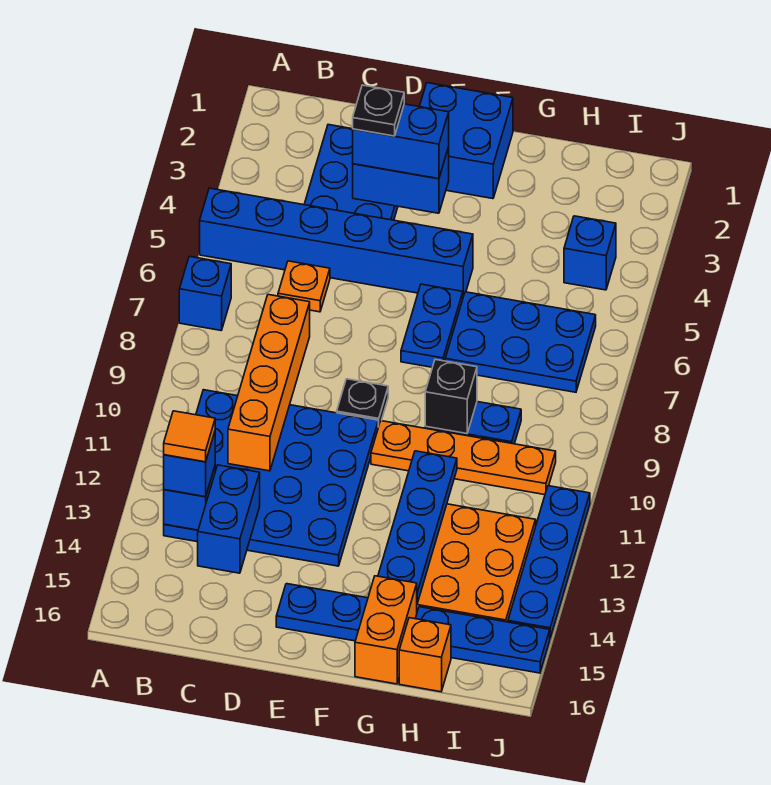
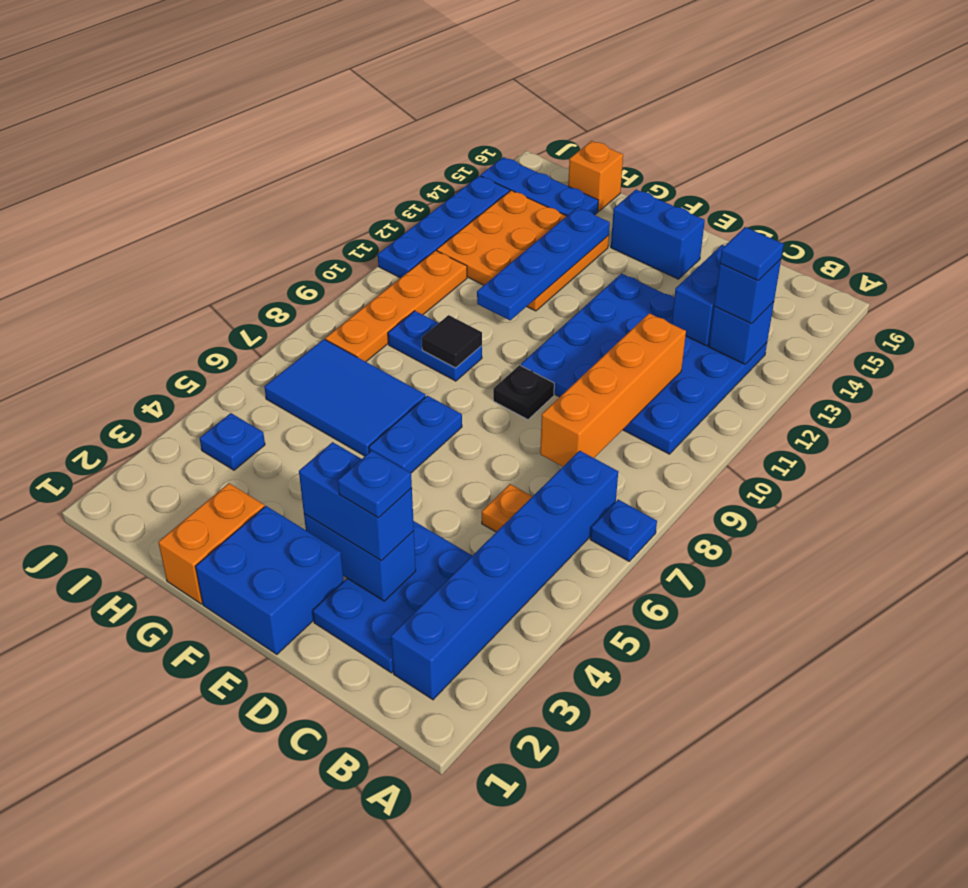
blue brick A5:F5 level 1 -> blue brick B2:B7 level 1
blue brick A7 level 1 -> blue plate A7 level 1
orange tile B13 level 4 -> blue tile B13 level 4
black plate D3 level 4 -> blue plate D3 level 4
blue plate E15:F15 level 1 -> blue brick E15:F15 level 1
orange plate F10:I10 level 1 -> orange plate I8:I11 level 1
blue plate G6:I7 level 1 -> blue tile G6:I7 level 1
black brick G9 level 2 -> black tile G9 level 2
orange brick G15:G16 level 1 -> orange brick G1:G2 level 1
blue brick I4 level 1 -> blue plate I4 level 1

